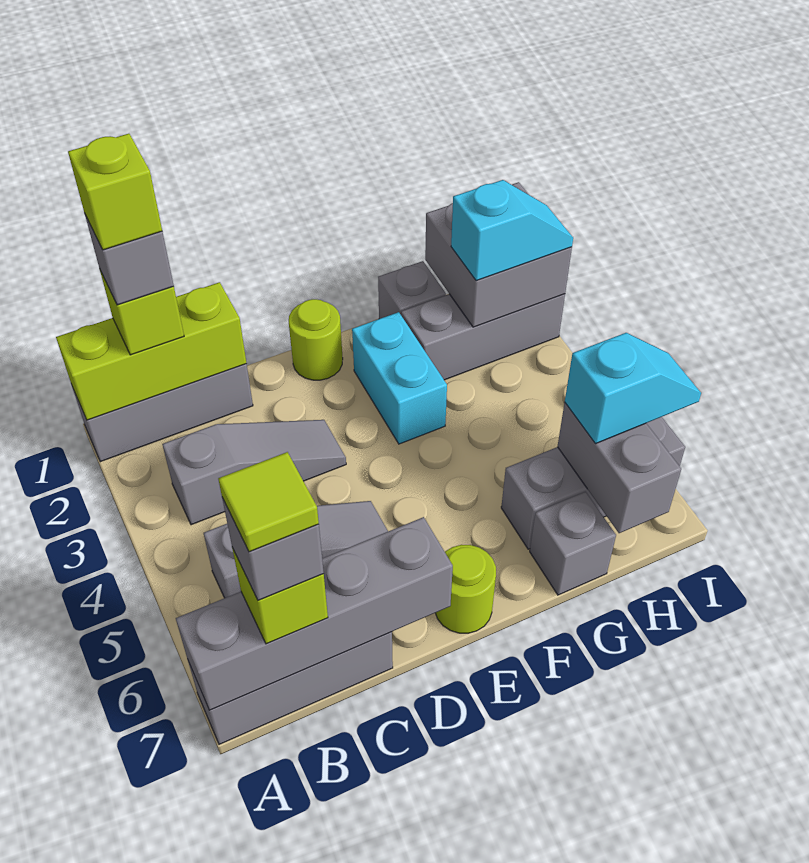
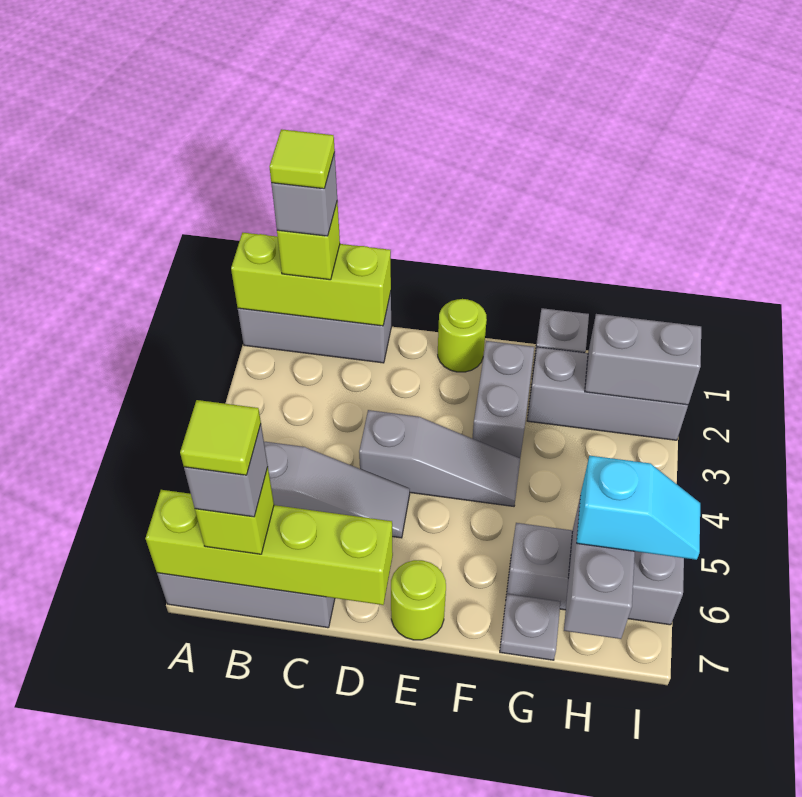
grey brick A7:D7 level 2 -> lime brick A7:D7 level 2
lime brick B1 level 5 -> lime tile B1 level 5
grey slope B3:D3 level 1 top B -> grey slope D4:F4 level 1 top D
cyan brick F2:F3 level 1 -> grey brick F2:F3 level 1
grey brick G7 level 1 -> grey plate G7 level 1
grey brick H1:I2 level 2 -> grey brick H2:I2 level 2
cyan slope H2:I2 level 3 top H -> none

